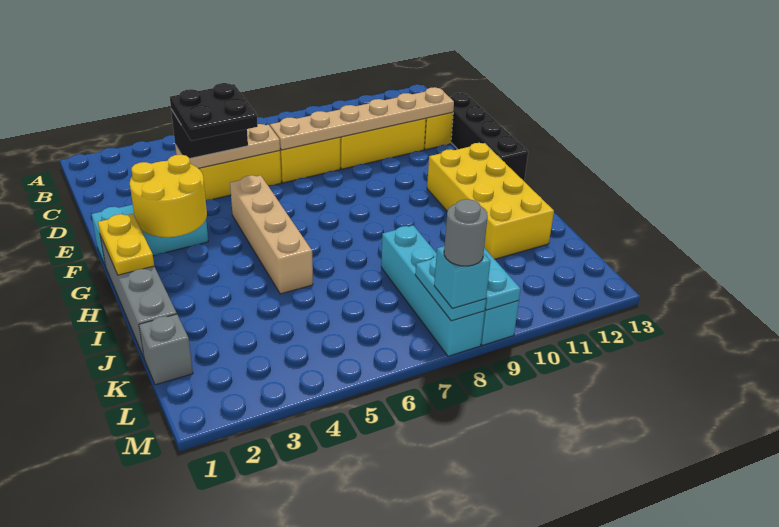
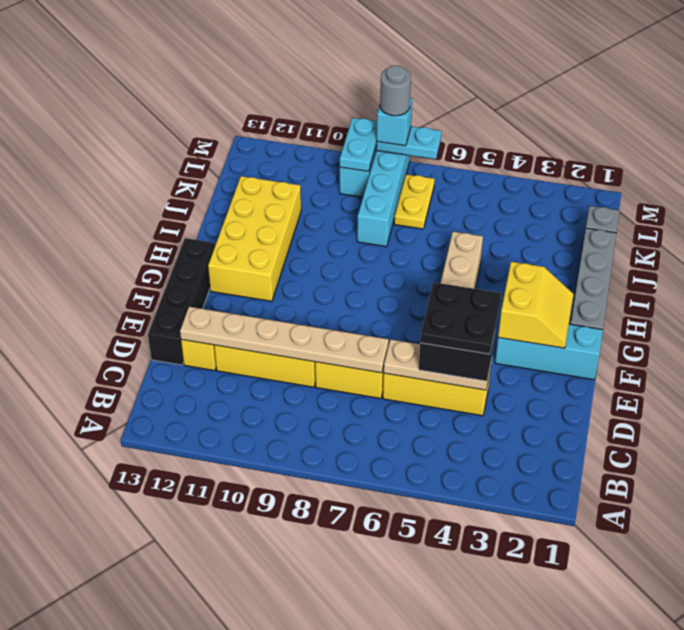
yellow round brick F2:G3 level 2 -> yellow slope F2:G3 level 2 top 3
yellow plate G1:H1 level 2 -> yellow plate K7:L7 level 1
cyan plate L8:M8 level 2 -> cyan plate M7:M8 level 2

